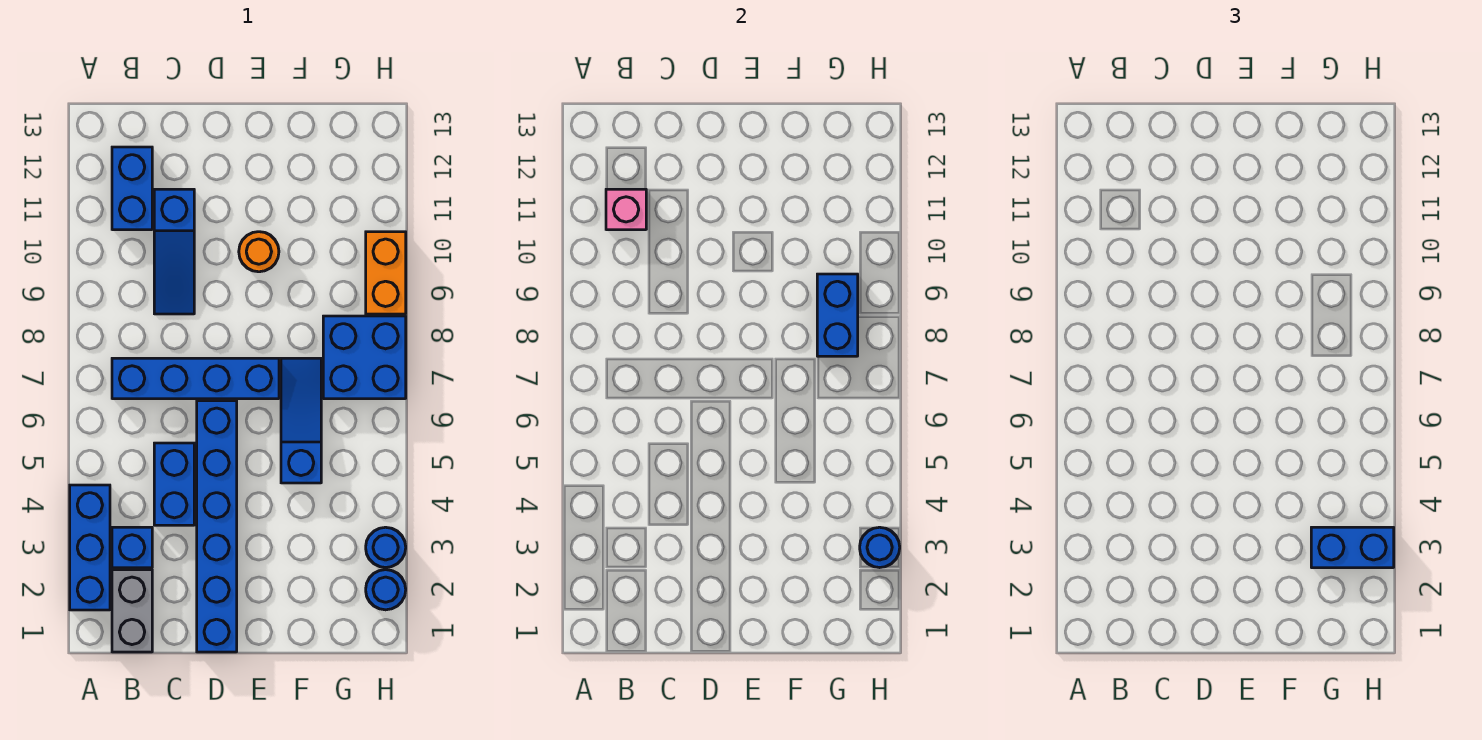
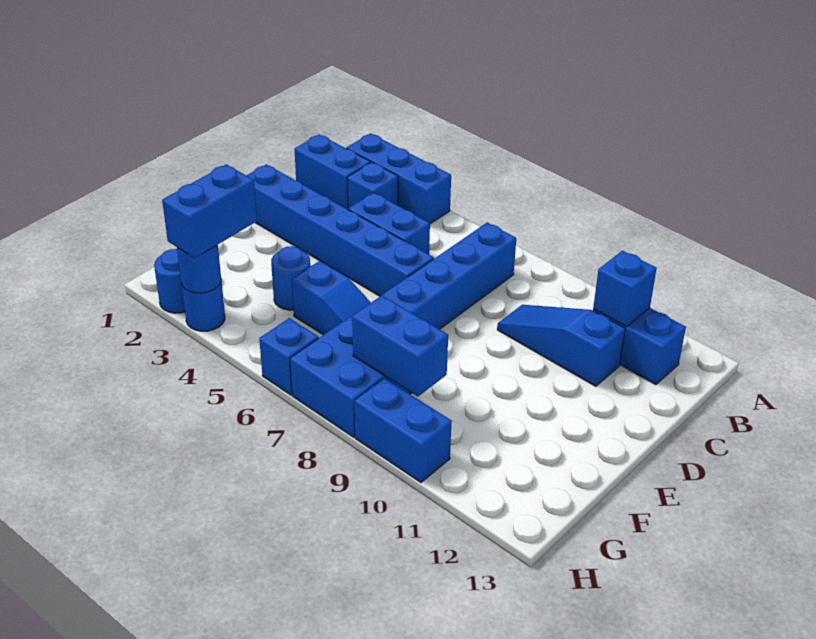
grey brick B1:B2 level 1 -> blue brick B1:B2 level 1
pink brick B11 level 2 -> blue brick B11 level 2
orange round brick E10 level 1 -> none
none -> blue round brick F4 level 1
none -> blue brick H6 level 1
orange brick H9:H10 level 1 -> blue brick H9:H10 level 1

